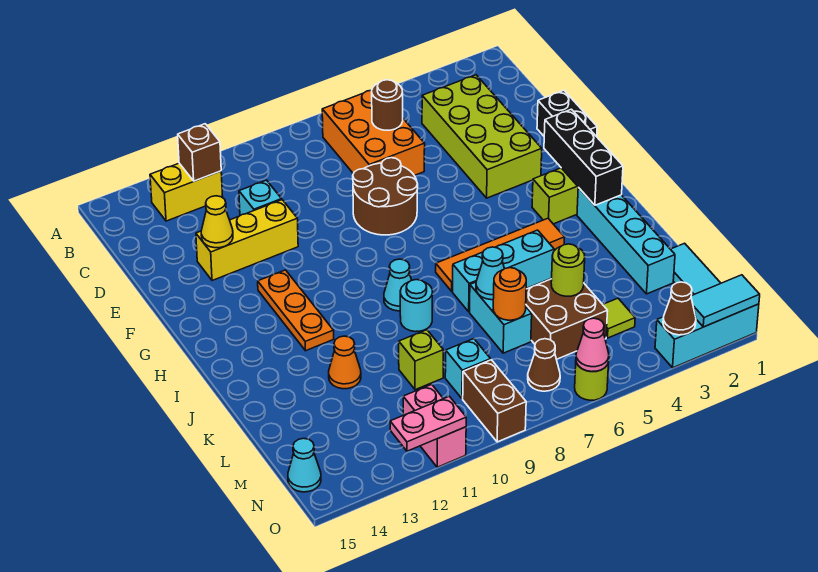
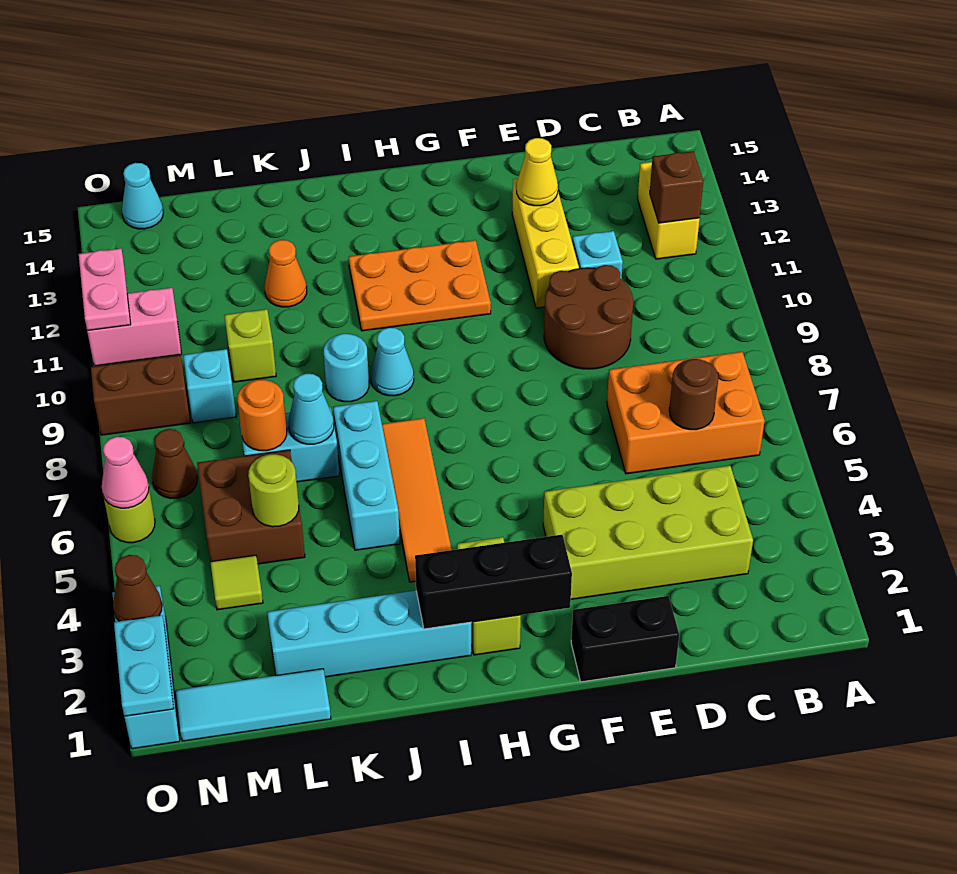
brown round brick E7:F8 level 1 -> brown round brick D9:E10 level 1
orange plate G12:I12 level 1 -> orange plate G11:I12 level 1
cyan tile O1:O2 level 2 -> cyan plate O1:O2 level 2

